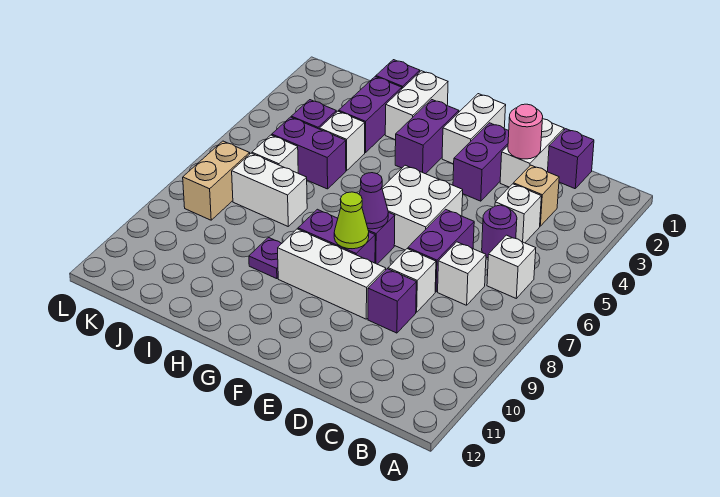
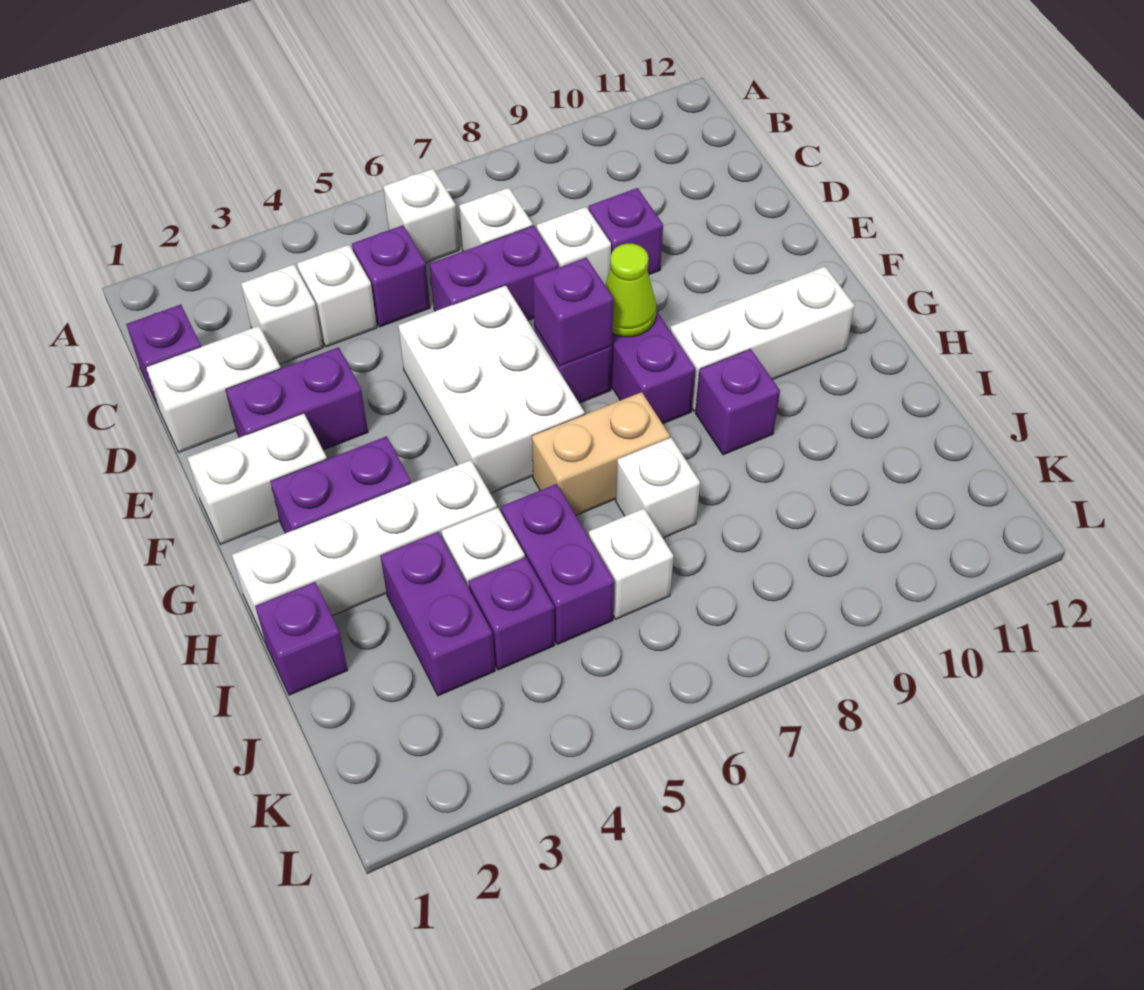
tan brick C3 level 1 -> white brick C3 level 1
purple round brick C5 level 1 -> purple brick C5 level 1
pink round brick D2 level 2 -> none
white brick E5:F6 level 1 -> white brick E5:G6 level 1
white brick E9:G9 level 1 -> white brick G9:G11 level 1
purple cone F7 level 2 -> purple brick F7 level 2
white brick H1:H2 level 1 -> white brick H1:H4 level 1
purple plate H9 level 1 -> purple brick H9 level 1
purple brick I2:I3 level 1 -> purple brick I3:J3 level 1
white brick I7:J7 level 1 -> white brick I7 level 1
tan brick K7:K8 level 1 -> tan brick H6:H7 level 1

